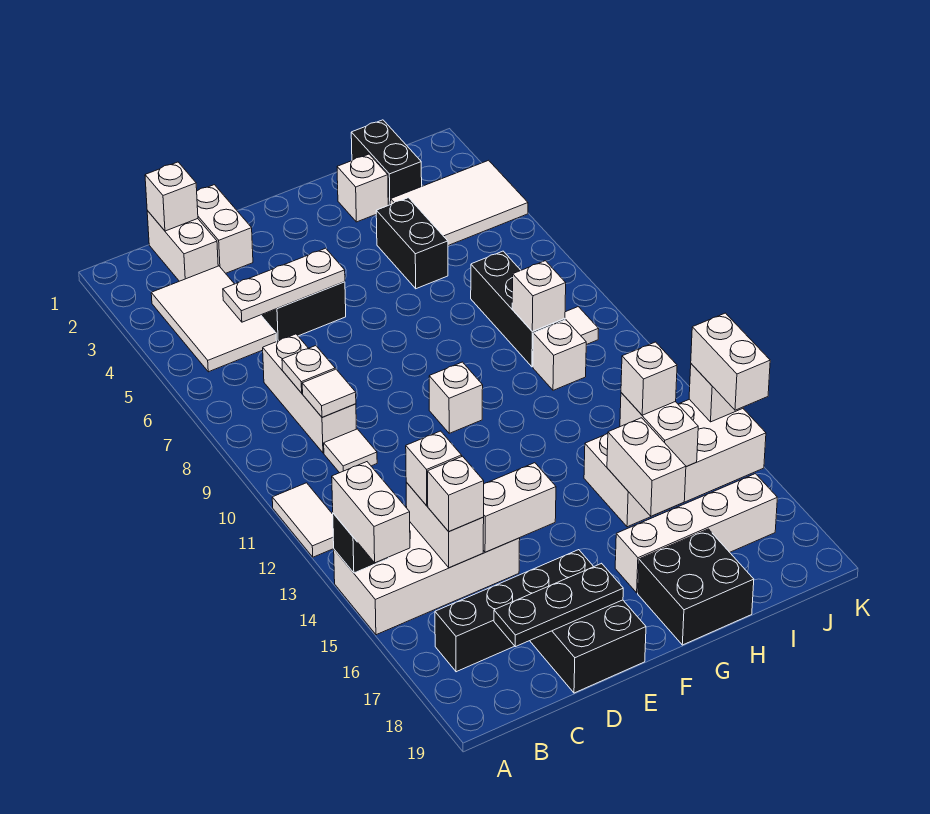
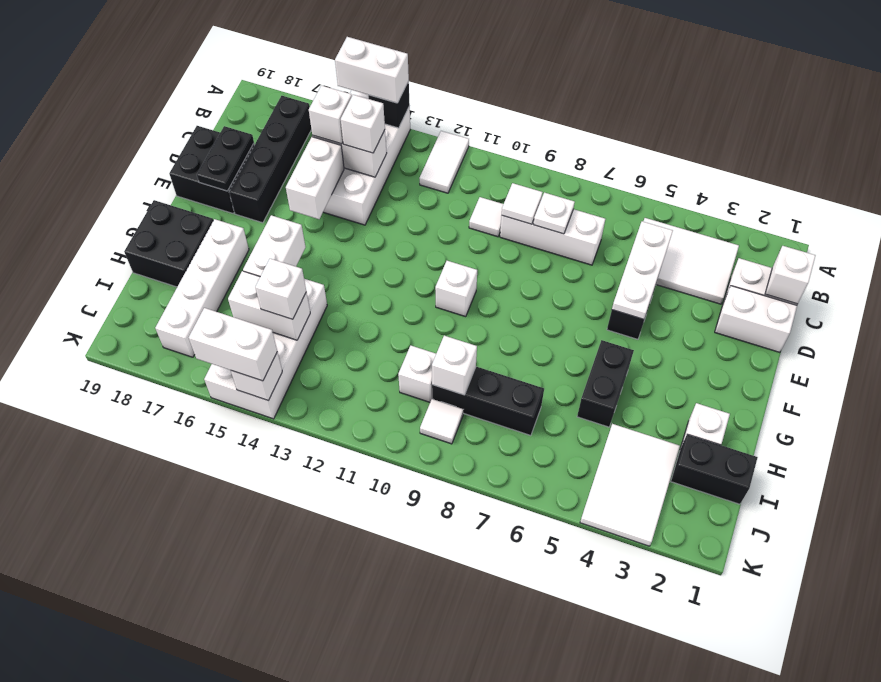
white tile A11:A12 level 1 -> white tile A12:B12 level 1
black plate C18:E18 level 2 -> black plate D18:E18 level 2
black brick H4:H5 level 1 -> black brick G5:H5 level 1
white brick H15:H16 level 2 -> white brick G15:H15 level 2

